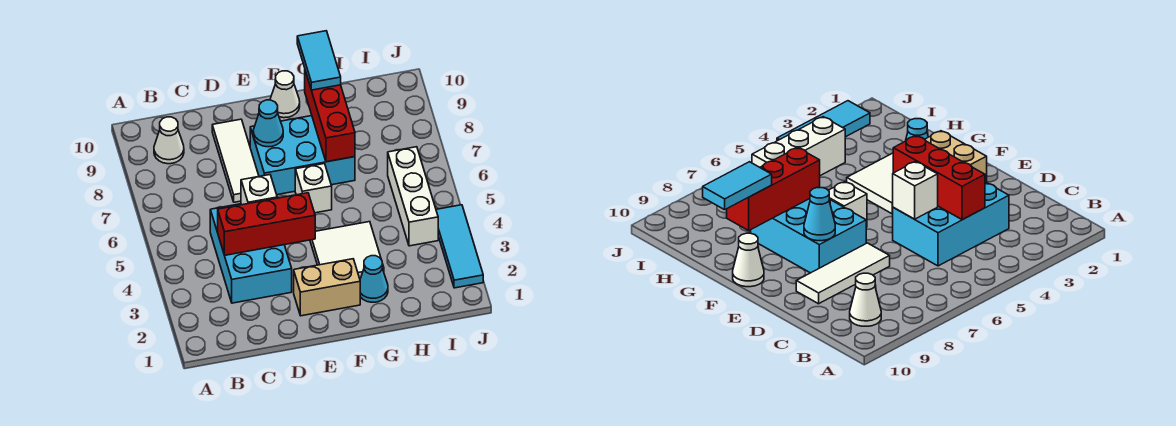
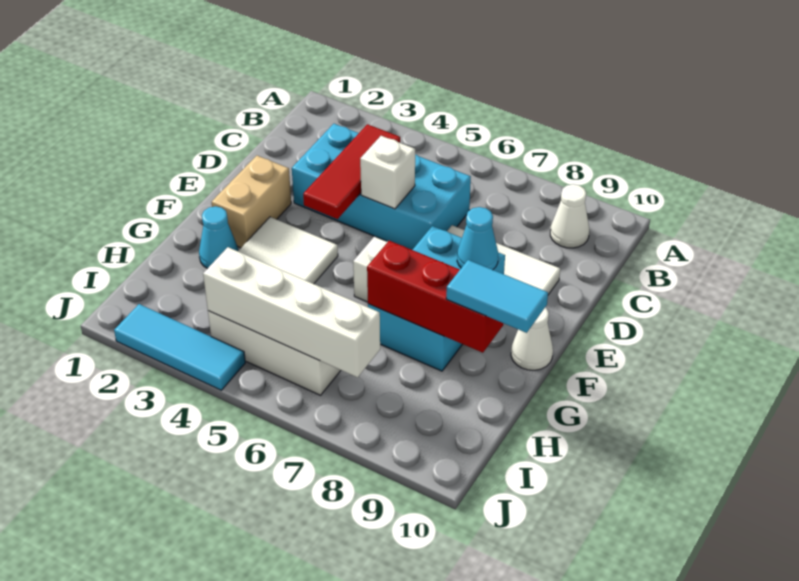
cyan brick C3:D5 level 1 -> cyan brick C3:D6 level 1
red brick C4:E4 level 2 -> red tile C4:E4 level 2
none -> white brick I4:I7 level 2

